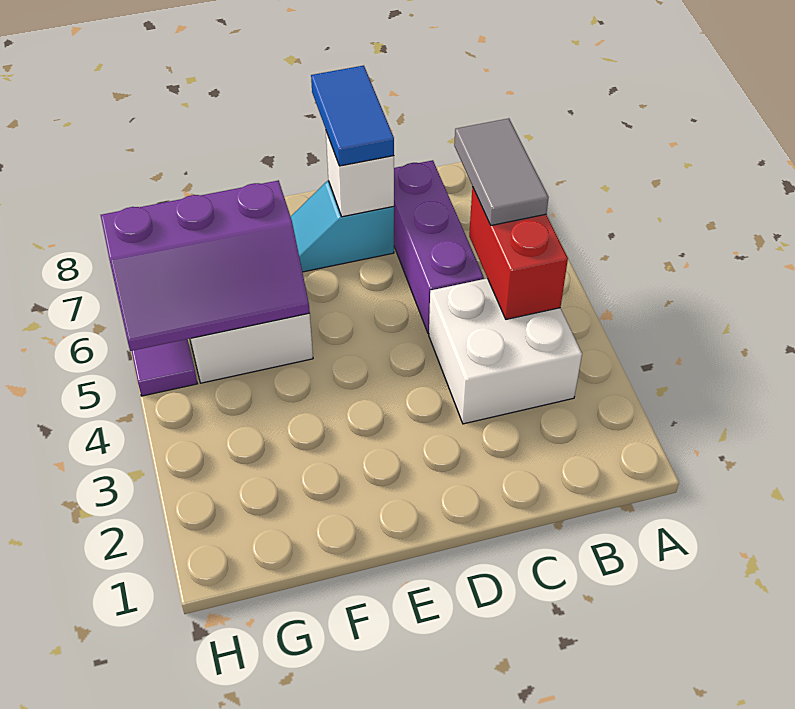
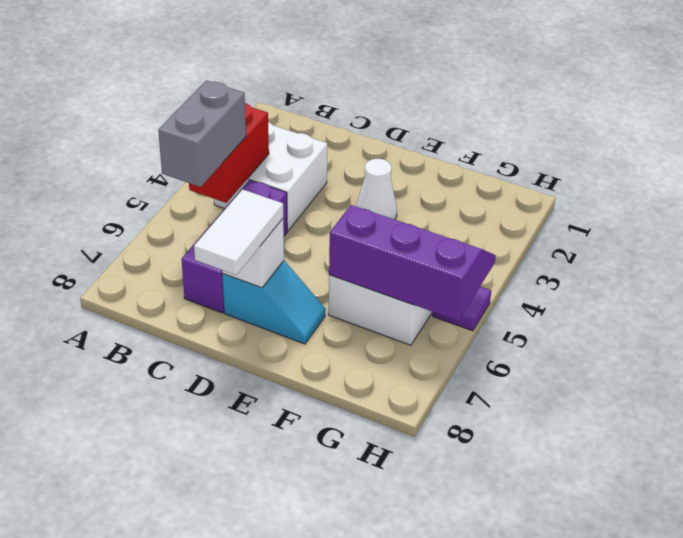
grey tile B5:B6 level 3 -> grey brick B5:B6 level 3
blue tile D7:D8 level 3 -> white tile D7:D8 level 3
none -> white cone E3 level 1

